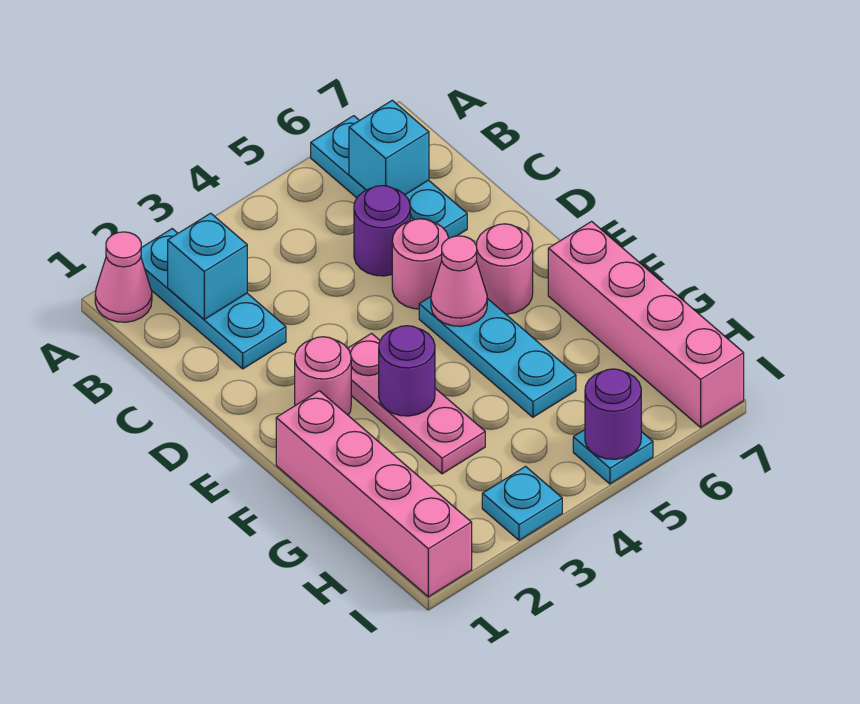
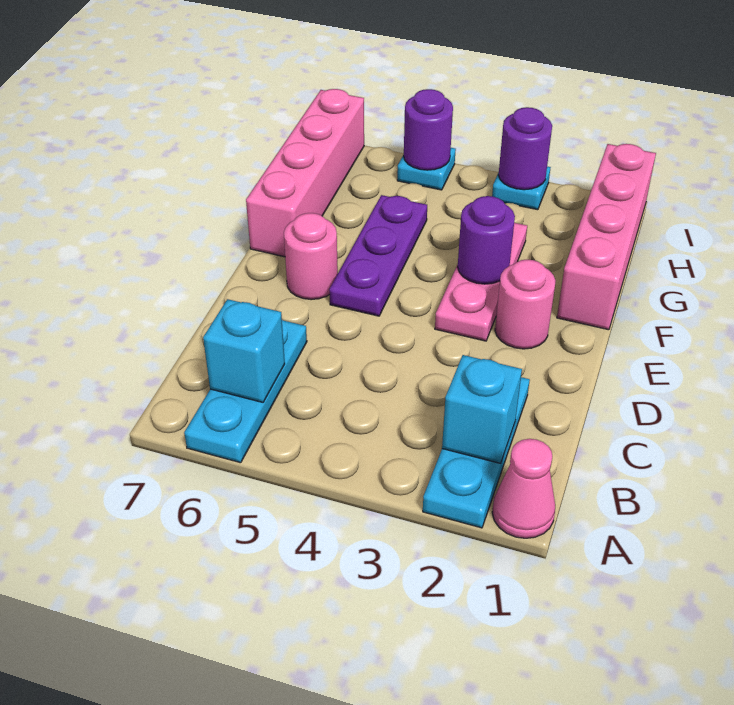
purple round brick C5 level 1 -> purple round brick I3 level 2
pink round brick D5 level 1 -> none
cyan plate E5:G5 level 1 -> purple plate E5:G5 level 1
pink cone E5 level 2 -> none

